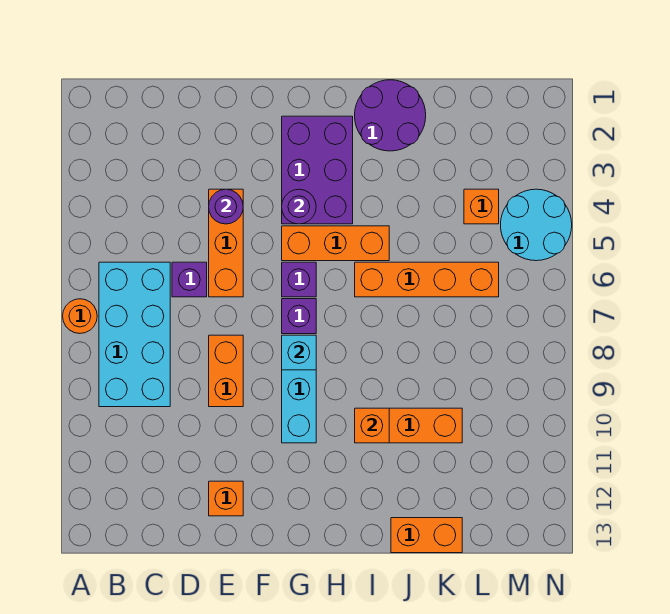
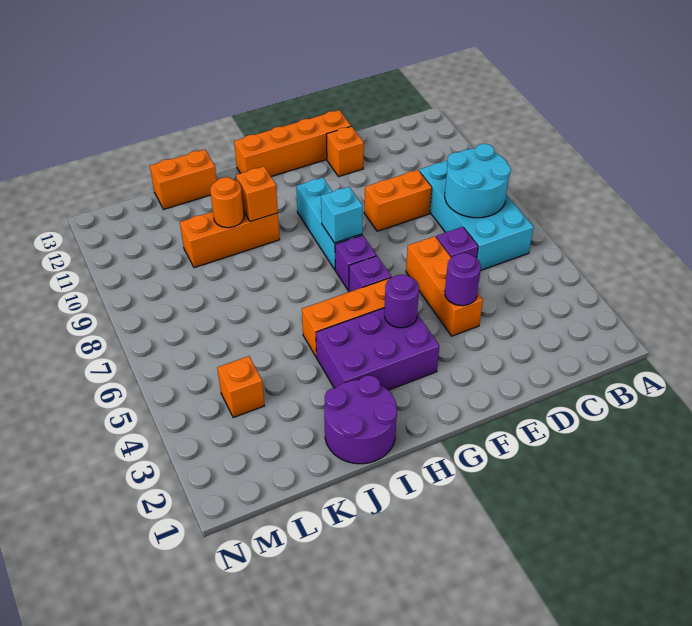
orange round brick A7 level 1 -> orange round brick J10 level 2
orange brick E8:E9 level 1 -> orange brick D9:E9 level 1
purple brick G2:H4 level 1 -> purple brick G3:I4 level 1
orange brick I6:L6 level 1 -> orange brick E13:H13 level 1
cyan round brick M4:N5 level 1 -> cyan round brick B7:C8 level 2

